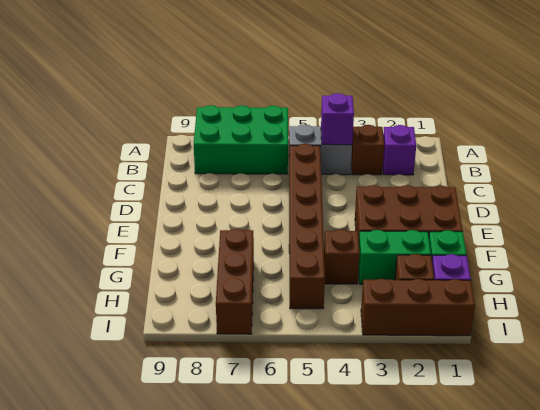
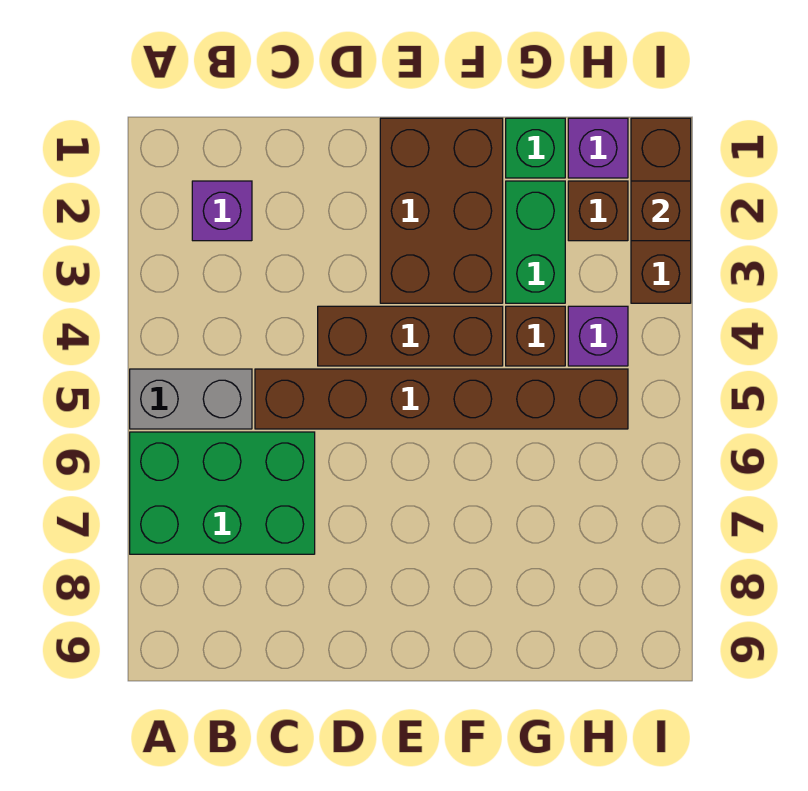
green brick A6:B8 level 1 -> green brick A6:C7 level 1
brown brick B3 level 1 -> brown brick I2 level 2
grey brick B4:B5 level 1 -> grey brick A5:B5 level 1
purple brick B4 level 2 -> purple brick H4 level 1
brown brick G7:I7 level 1 -> brown brick D4:F4 level 1

